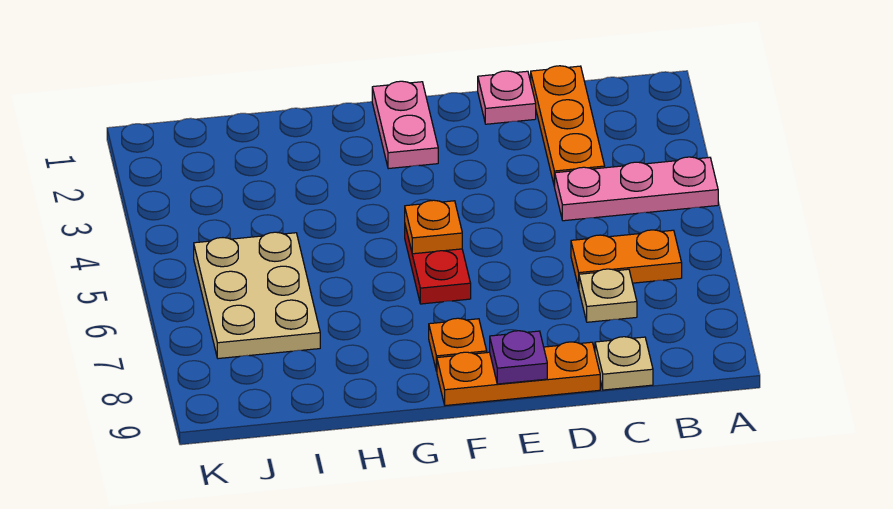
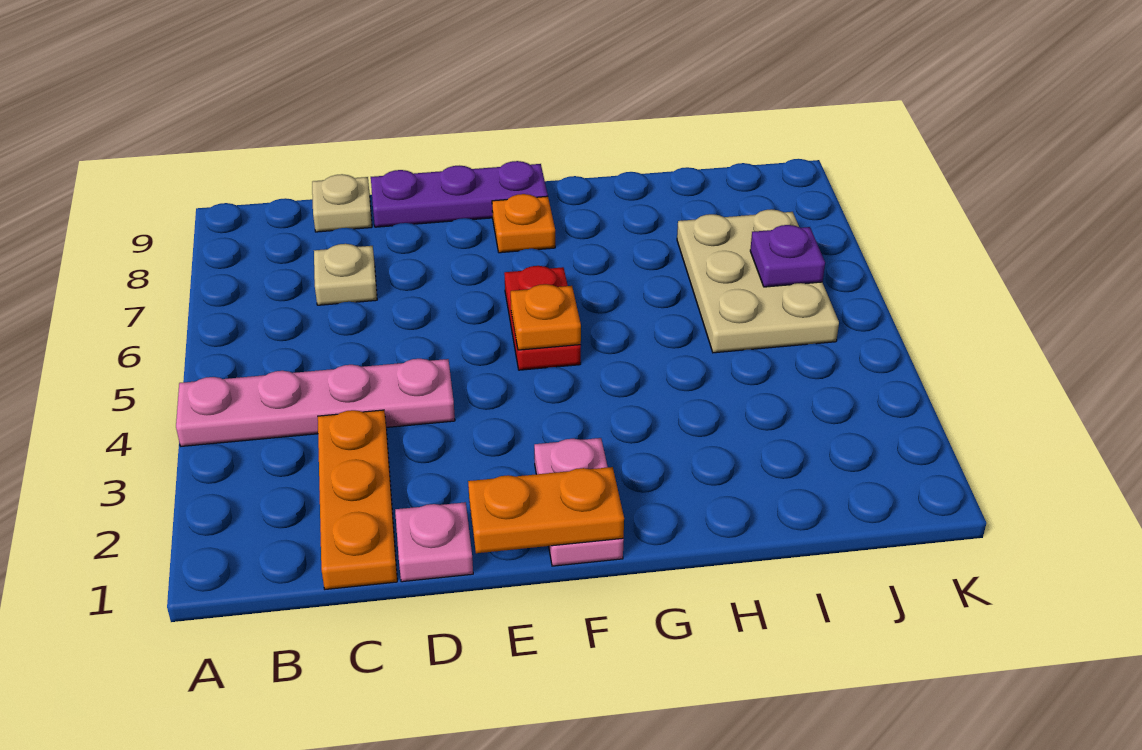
pink plate A4:C4 level 1 -> pink plate A4:D4 level 1
orange plate B6:C6 level 1 -> orange plate E1:F1 level 2
orange plate D9:F9 level 1 -> purple plate D9:F9 level 1
purple plate E9 level 2 -> purple plate J6 level 2

